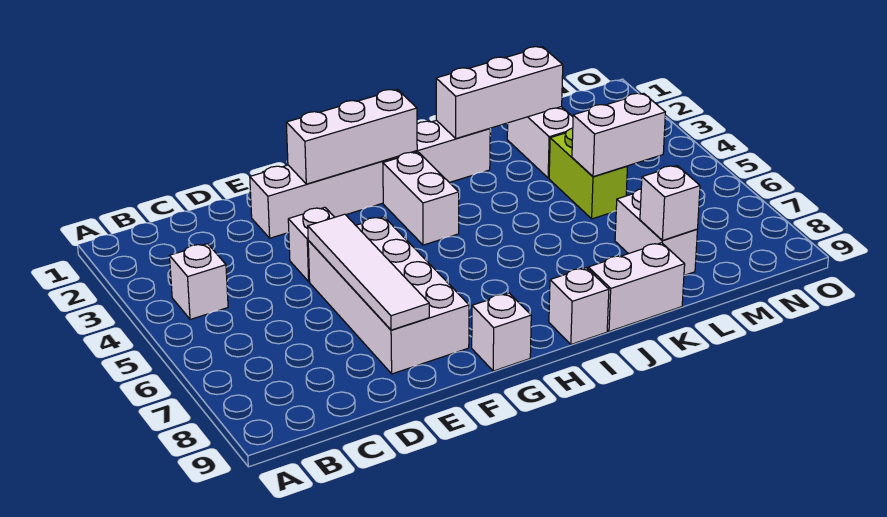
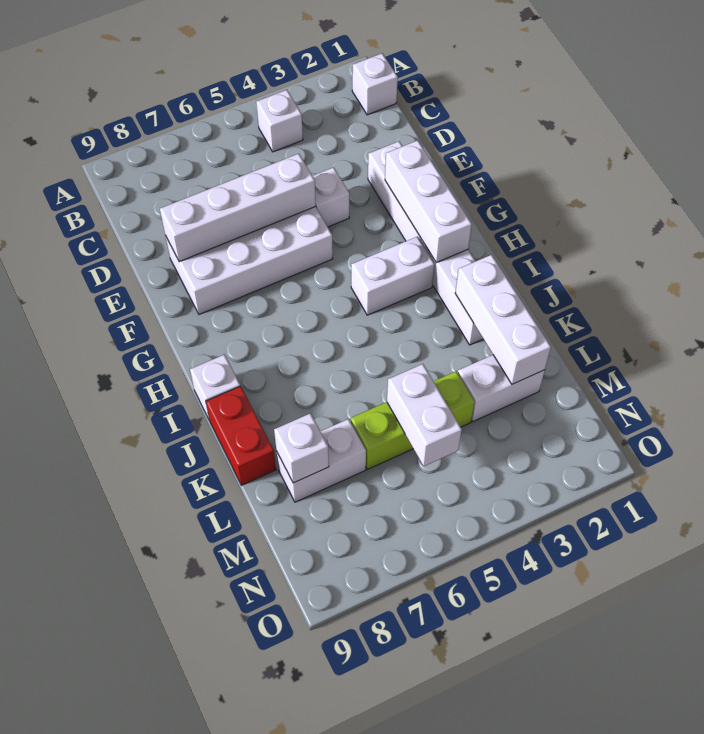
white tile E5:E8 level 2 -> white brick E5:E8 level 2
white brick G9 level 1 -> white brick B1 level 1
white brick J9:K9 level 1 -> red brick J9:K9 level 1
lime brick L4:L5 level 1 -> lime brick L4:L6 level 1

